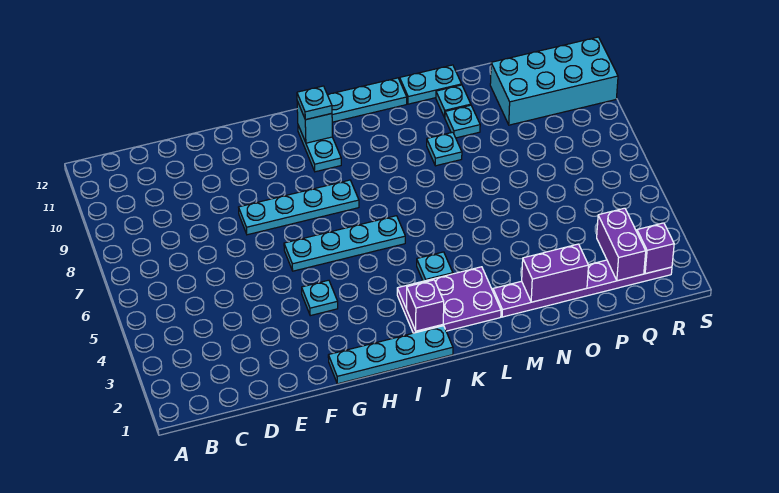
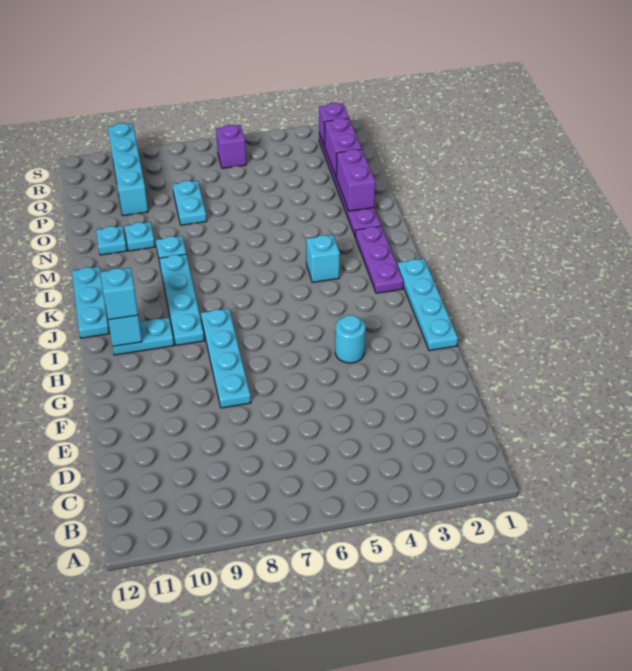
cyan plate G4 level 1 -> cyan round brick G4 level 1
cyan plate G6:J6 level 1 -> cyan plate I9:L9 level 1
cyan plate I11 level 3 -> cyan brick I11 level 3
purple plate J2:L3 level 1 -> purple plate J2:L2 level 1
purple brick J2 level 2 -> purple brick R6 level 1
cyan plate K4 level 1 -> cyan brick K4 level 1
cyan plate M12:N12 level 1 -> cyan plate O8:P8 level 1
cyan brick P10:S11 level 1 -> cyan brick P10:S10 level 1
purple brick Q2:Q3 level 2 -> purple brick P2:Q2 level 2

